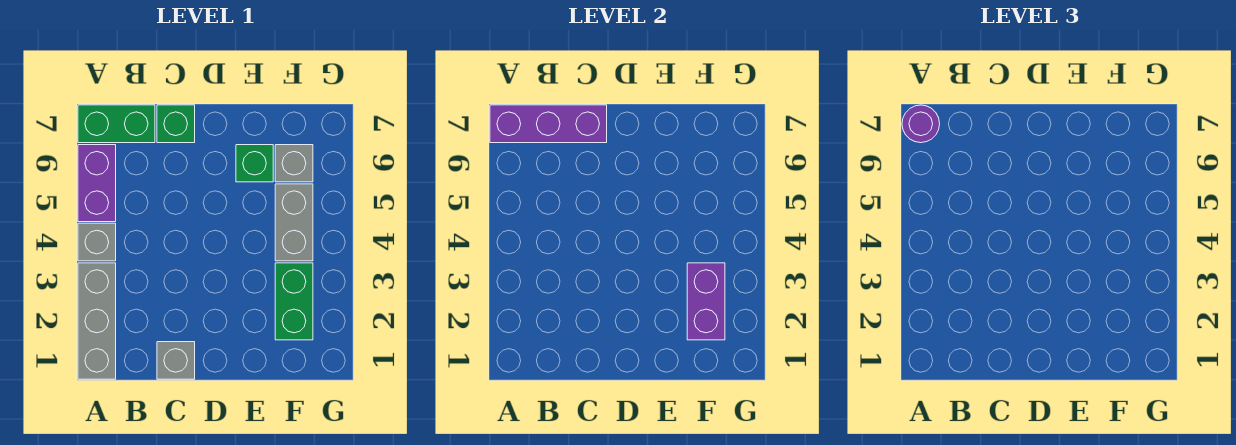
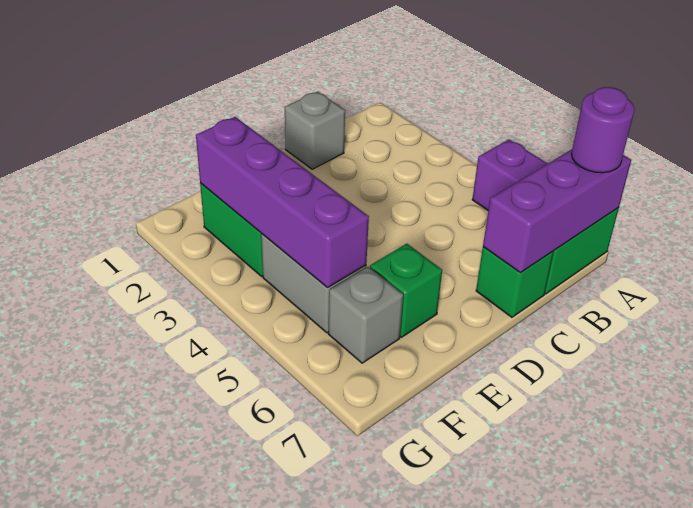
grey brick A1:A3 level 1 -> none
grey brick A4 level 1 -> none
purple brick F2:F3 level 2 -> purple brick F2:F5 level 2

